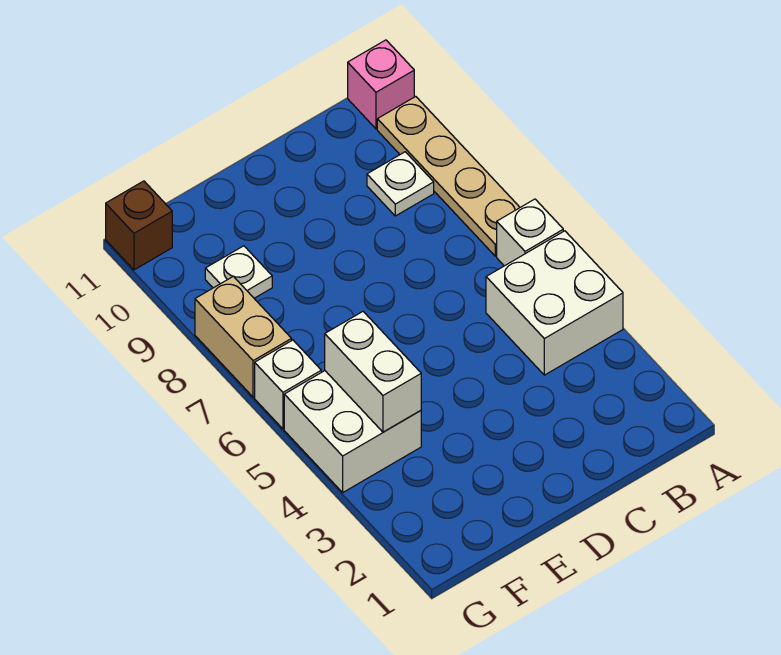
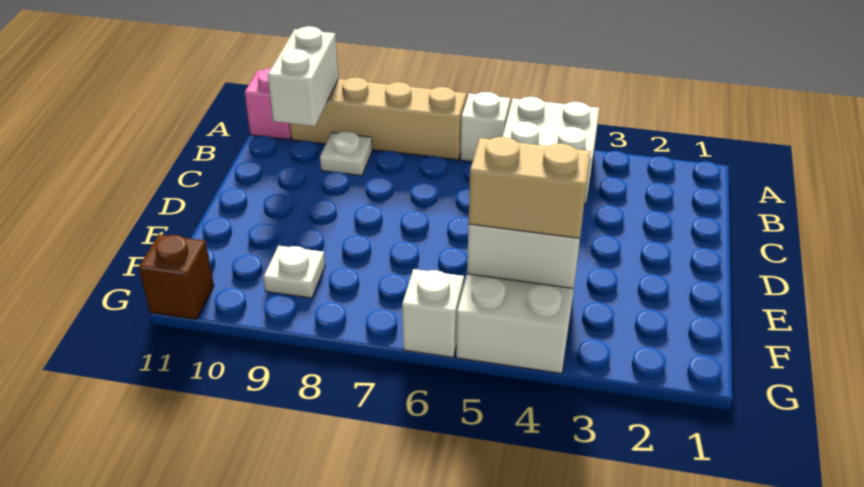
tan plate A7:A10 level 1 -> tan brick A7:A10 level 1
none -> white brick A10:B10 level 2
tan brick G7:G8 level 1 -> tan brick F4:F5 level 3

